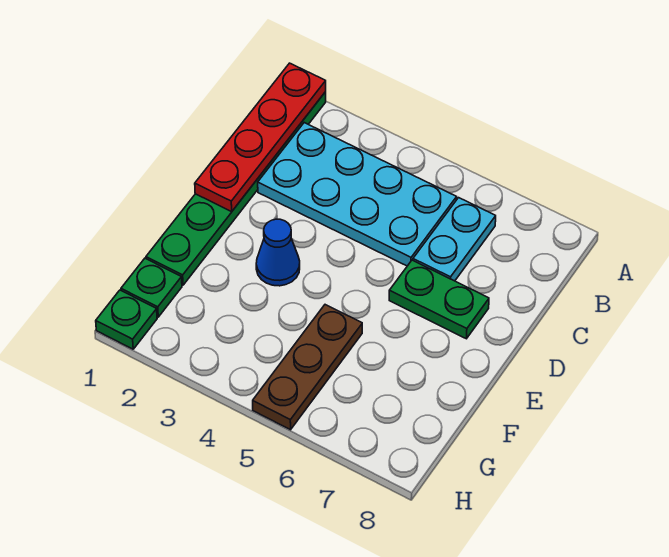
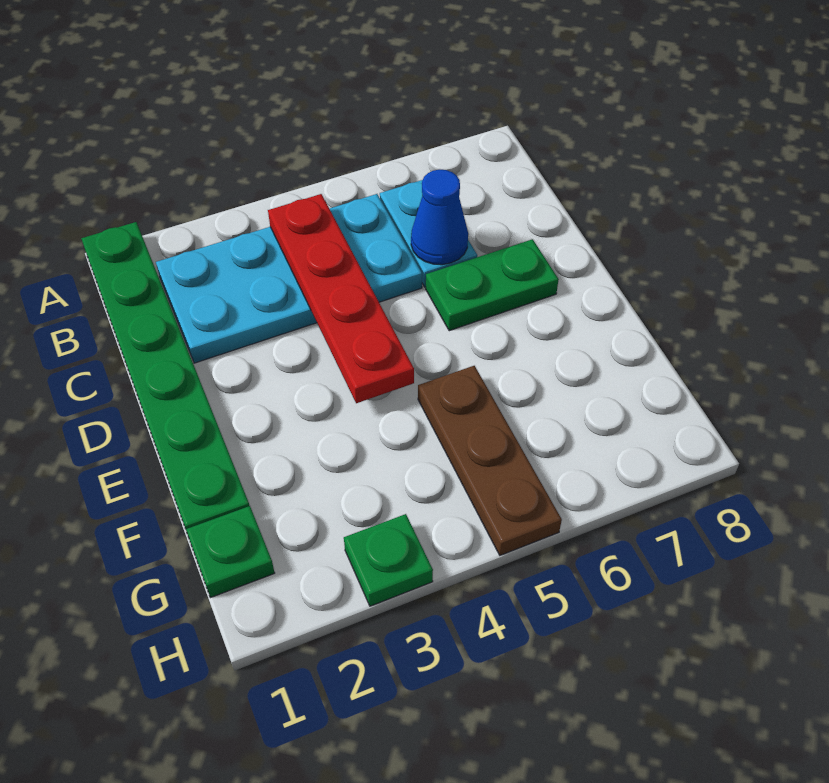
red plate A1:D1 level 2 -> red plate B4:E4 level 2
blue cone E3 level 1 -> blue cone C6 level 2
green plate H1 level 1 -> green plate H3 level 1

